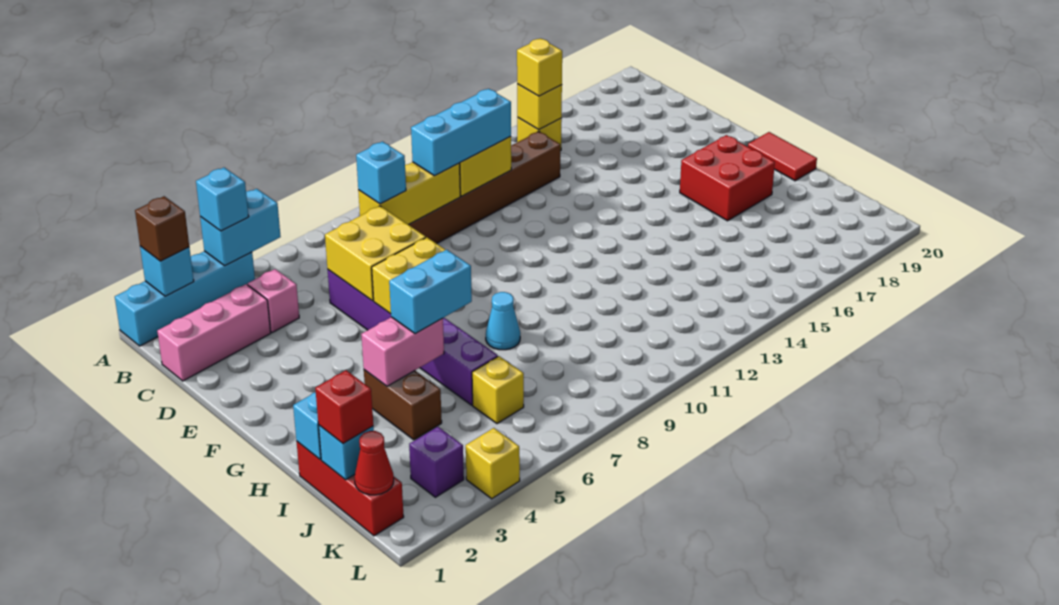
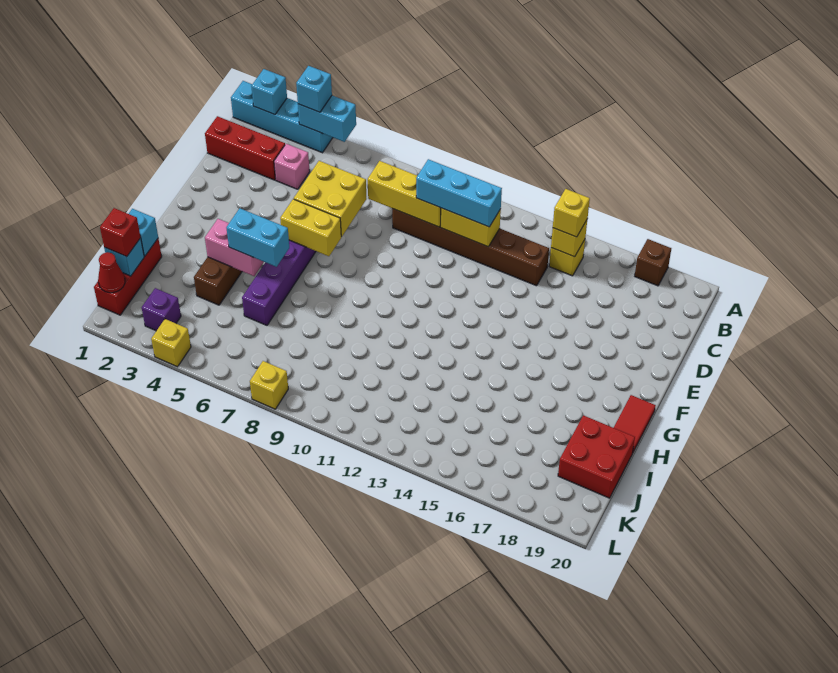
brown brick A2 level 3 -> brown brick A18 level 1
pink brick C1:C3 level 1 -> red brick C1:C3 level 1
cyan brick C8 level 3 -> none
red brick G17:H18 level 1 -> red brick I19:J20 level 1
cyan cone H8 level 1 -> none
yellow brick J6 level 1 -> yellow brick L8 level 1

